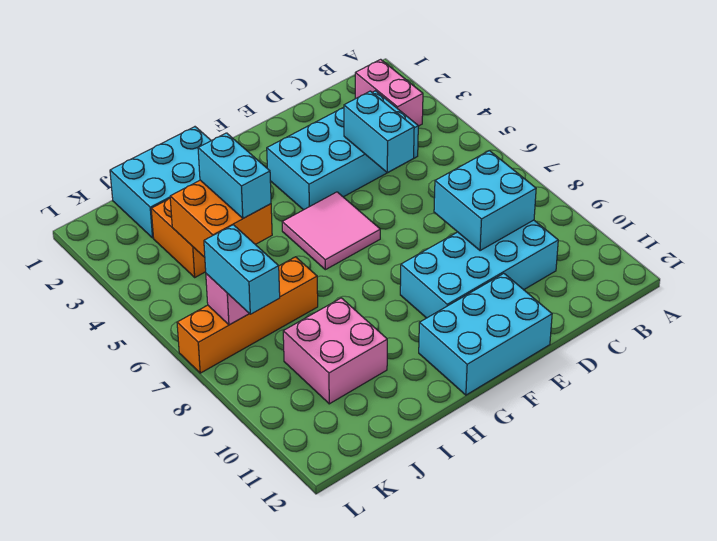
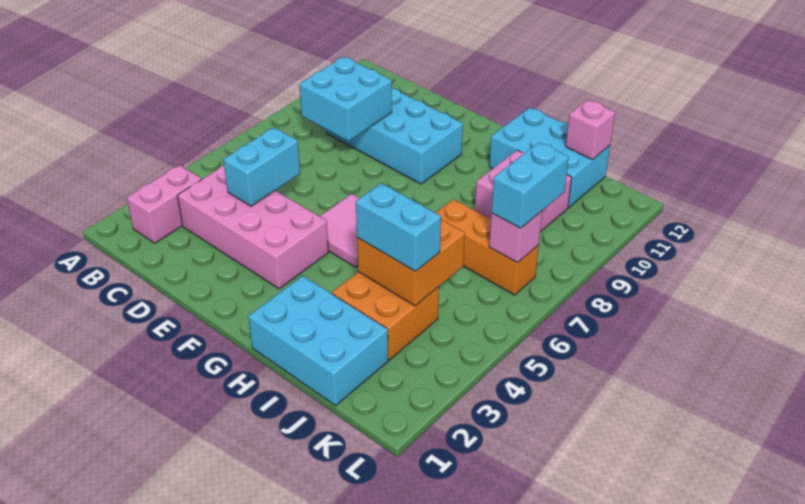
cyan brick C3:F4 level 1 -> pink brick C3:F4 level 1
cyan brick E11:G12 level 1 -> cyan brick H11:J12 level 1
cyan brick I4:I5 level 3 -> cyan brick I4:J4 level 3
orange brick I7:L7 level 1 -> orange brick I7:K7 level 1
none -> pink brick J12 level 2

